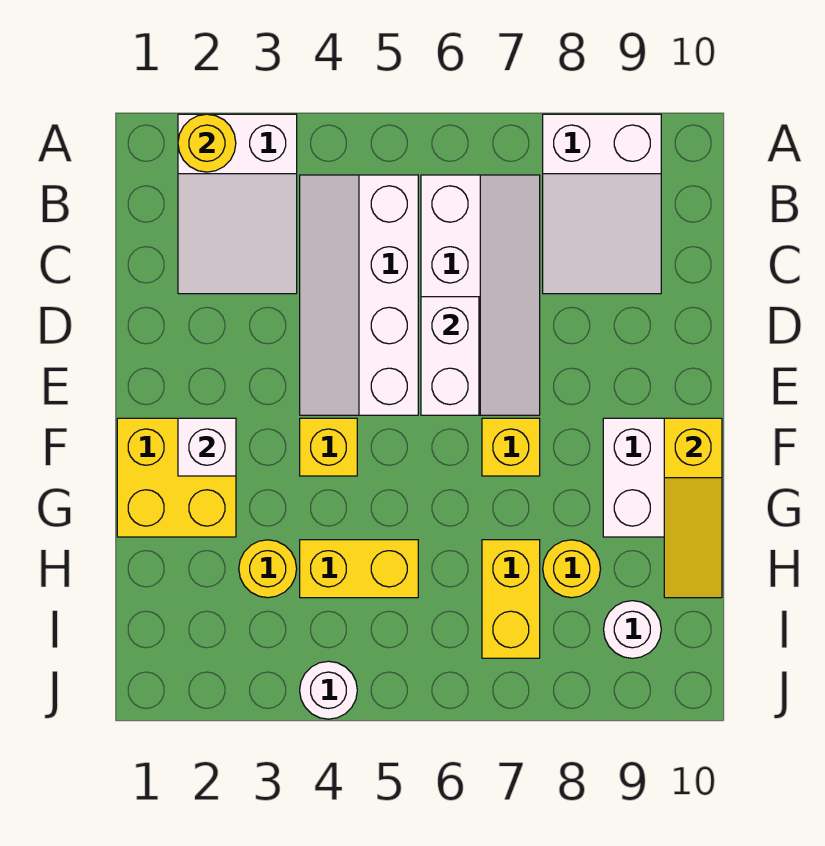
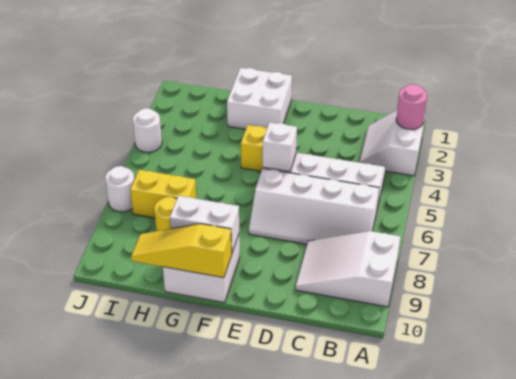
white slope A2:C3 level 1 top A -> white slope A2:B3 level 1 top A
yellow round brick A2 level 2 -> pink round brick A2 level 2
white brick D6:E6 level 2 -> white brick F9:G9 level 2
yellow brick F1:G2 level 1 -> white brick F1:G2 level 1
white brick F2 level 2 -> white brick E5 level 2
yellow brick F7 level 1 -> none
yellow round brick H3 level 1 -> none
yellow brick H4:H5 level 1 -> none
white round brick I9 level 1 -> white round brick J7 level 1

